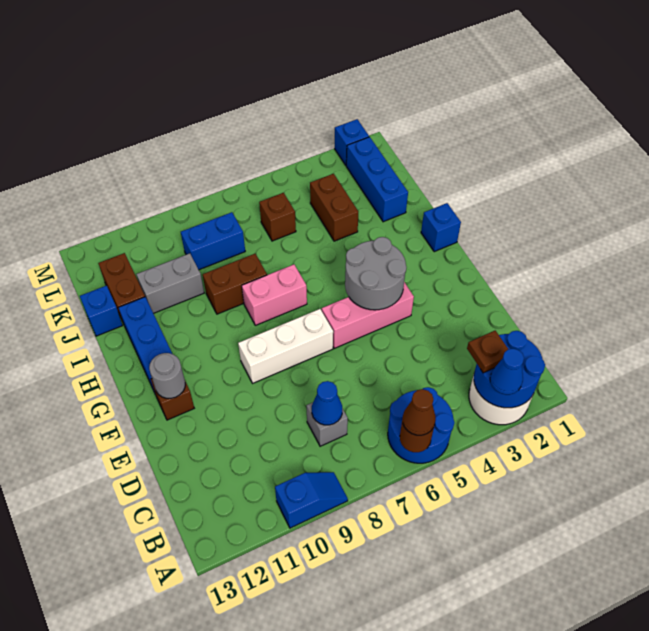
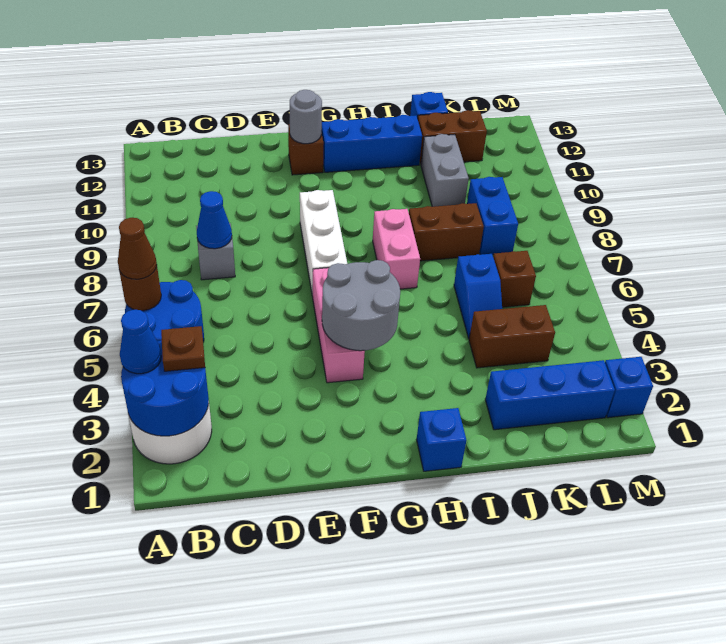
blue slope A9:A10 level 1 top 10 -> blue slope J5:J6 level 1 top 6
brown brick I8:I9 level 1 -> brown brick I8:J8 level 1

